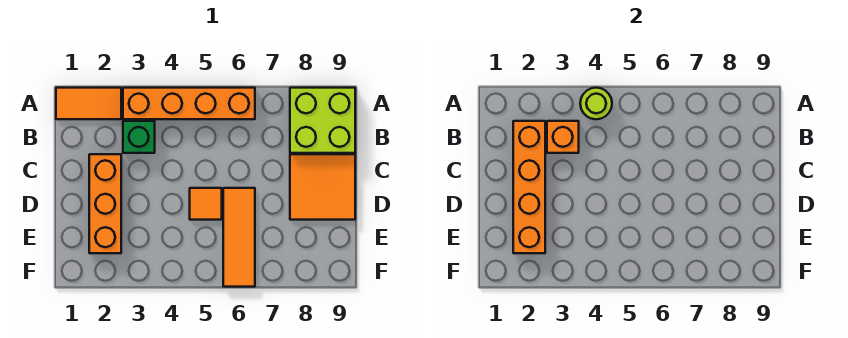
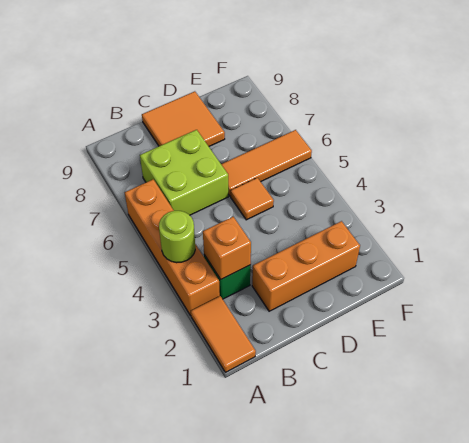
lime brick A8:B9 level 1 -> lime brick B6:C7 level 1
orange brick B2:E2 level 2 -> none

